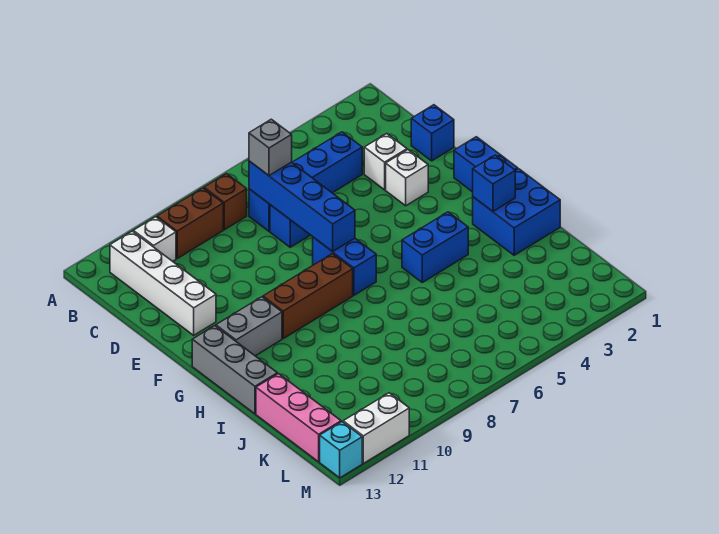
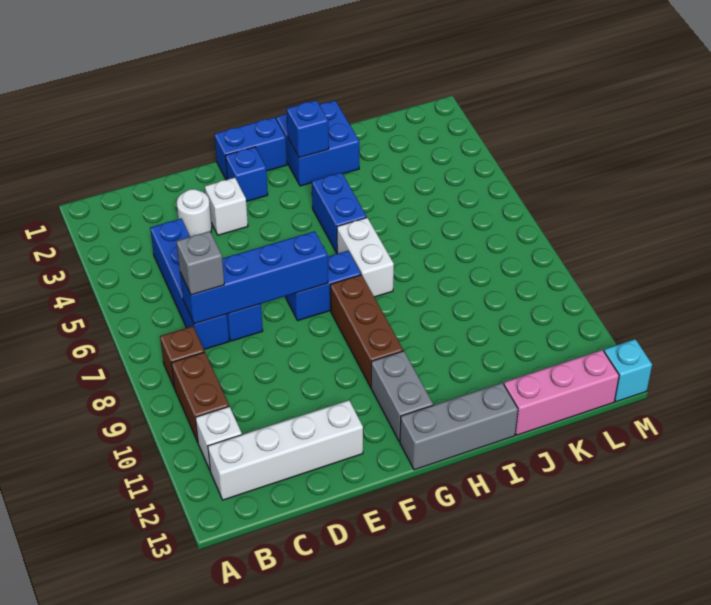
blue brick D1 level 1 -> blue brick F2 level 1
white brick D3 level 1 -> white round brick D3 level 1
white brick M11:M12 level 1 -> white brick H6:H7 level 1

